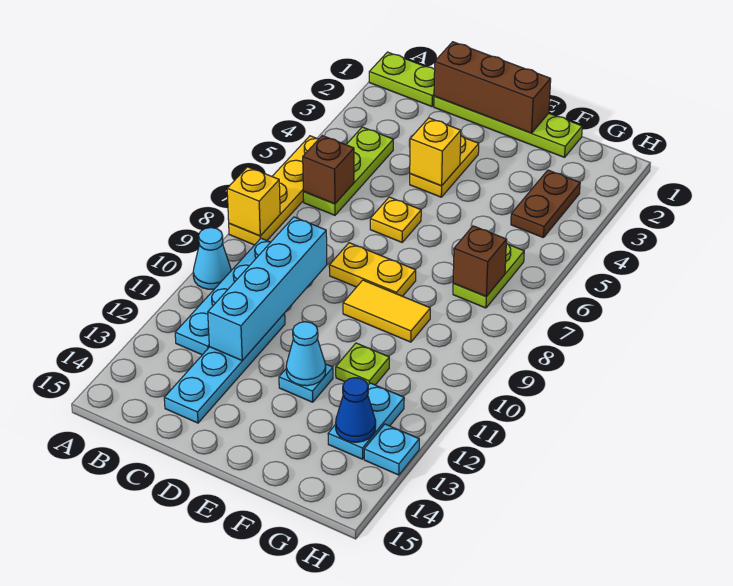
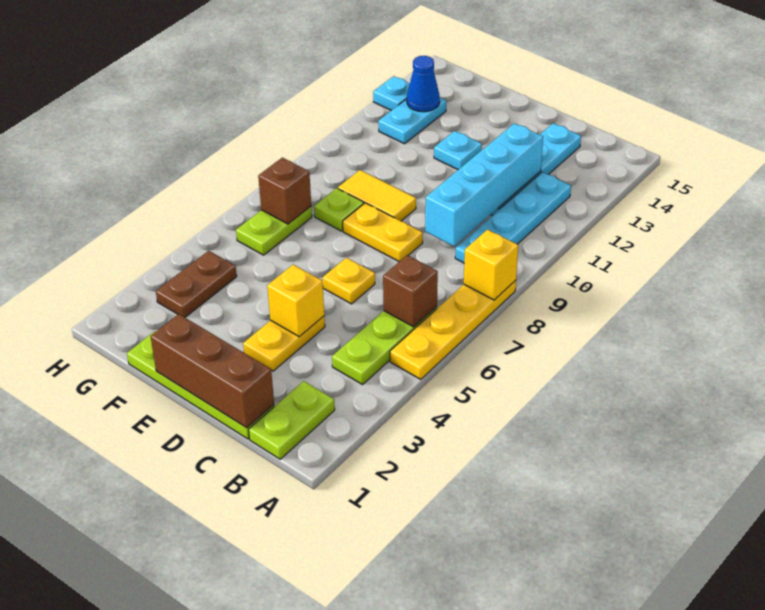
lime plate A1:B1 level 1 -> lime plate B1:B2 level 1
cyan cone A10 level 1 -> none
cyan cone E12 level 2 -> none
lime plate F11 level 1 -> lime plate F8 level 1

